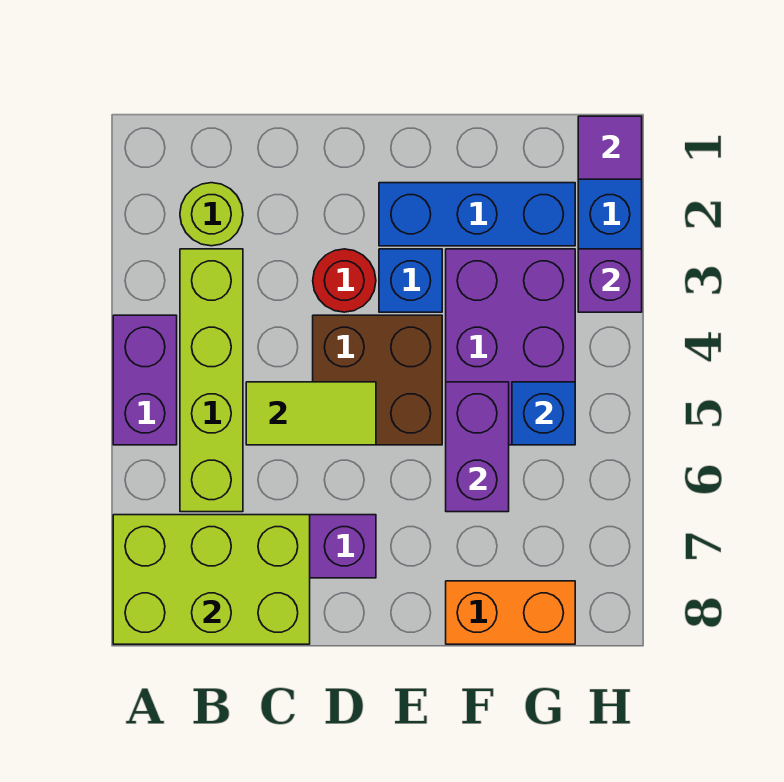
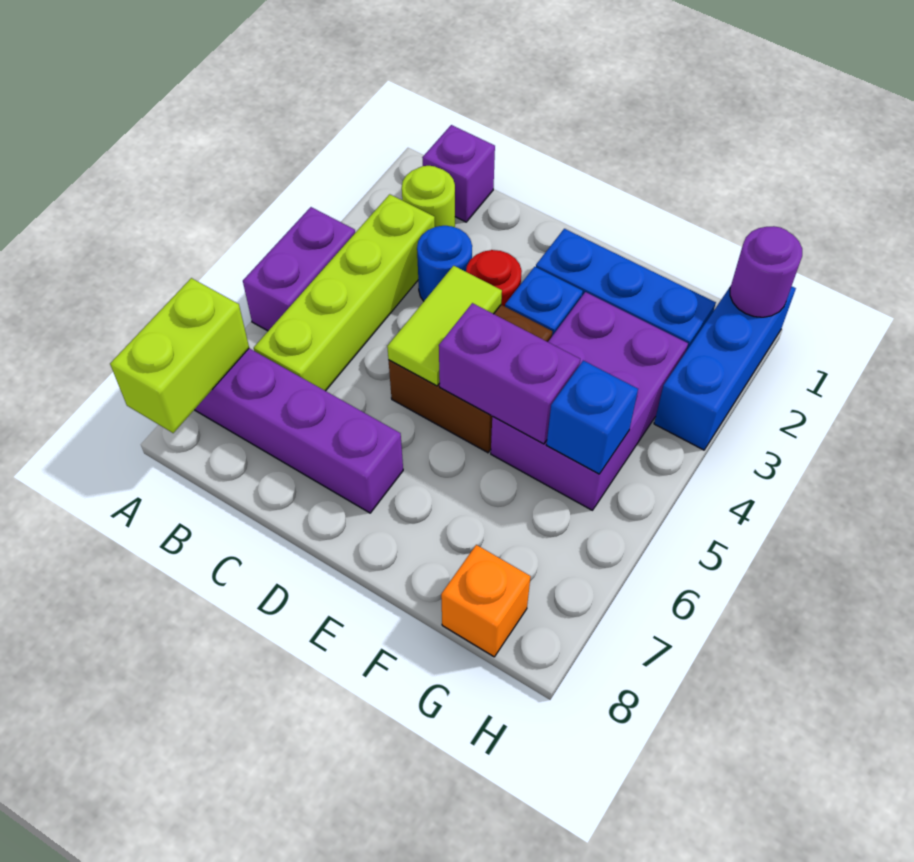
lime brick A7:C8 level 2 -> lime brick A7:A8 level 2
none -> blue round brick C3 level 1
lime tile C5:D5 level 2 -> lime tile D4:D5 level 2
purple brick F5:F6 level 2 -> purple brick E5:F5 level 2
orange brick F8:G8 level 1 -> orange brick G8 level 1
purple tile H1 level 2 -> purple round brick H1 level 2
purple brick H3 level 2 -> purple brick B1 level 1

